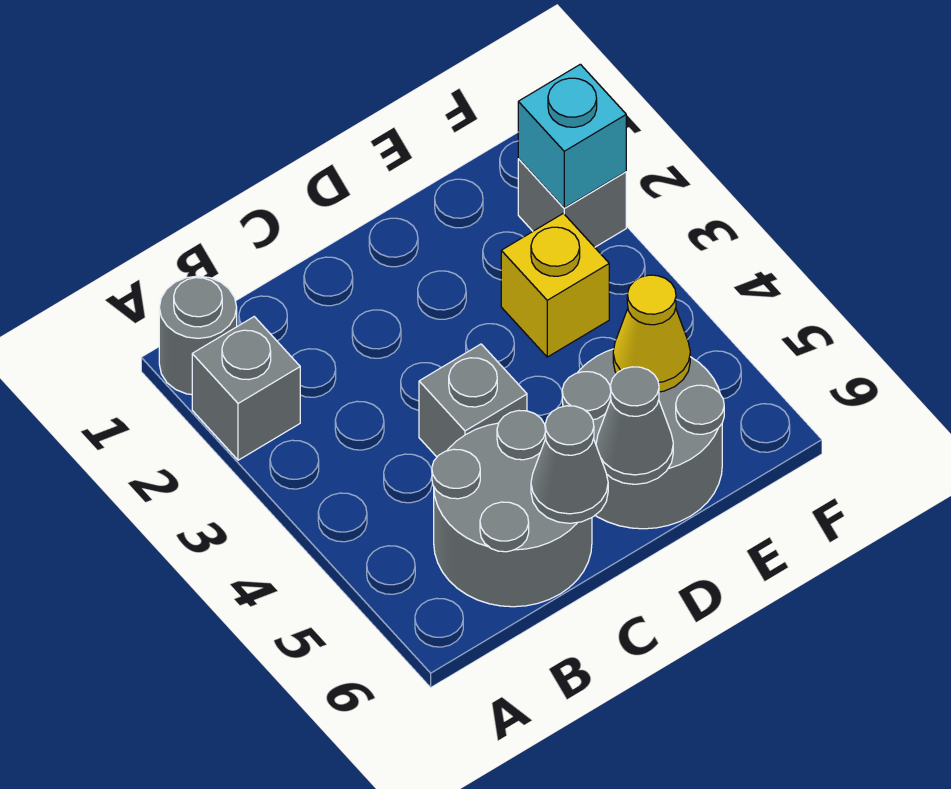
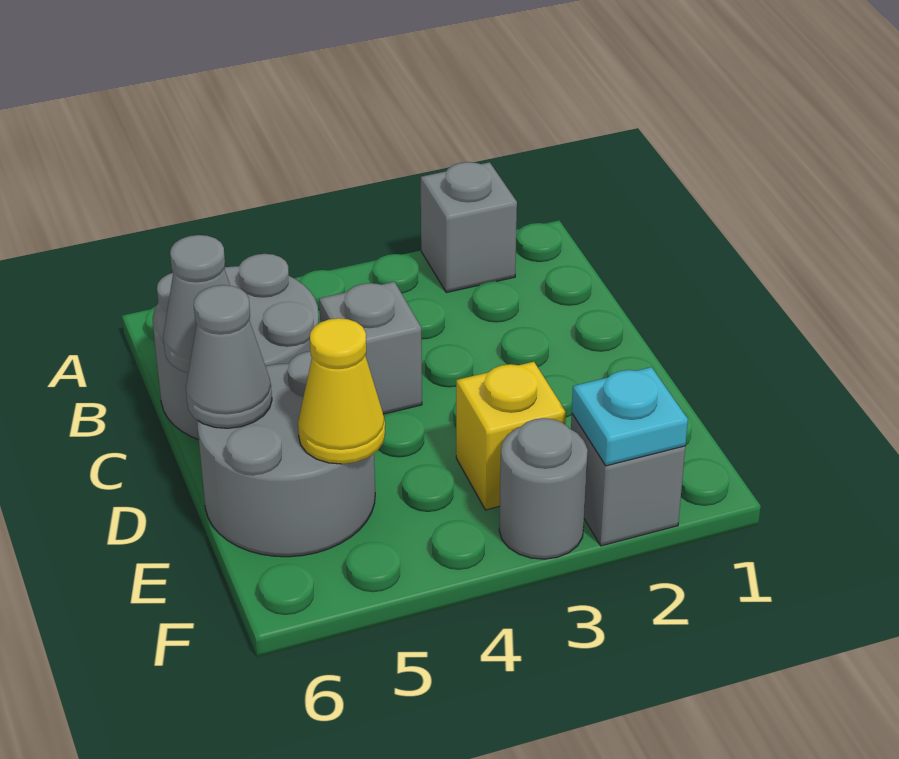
grey round brick A1 level 1 -> grey round brick F3 level 1
cyan brick F2 level 2 -> cyan plate F2 level 2

